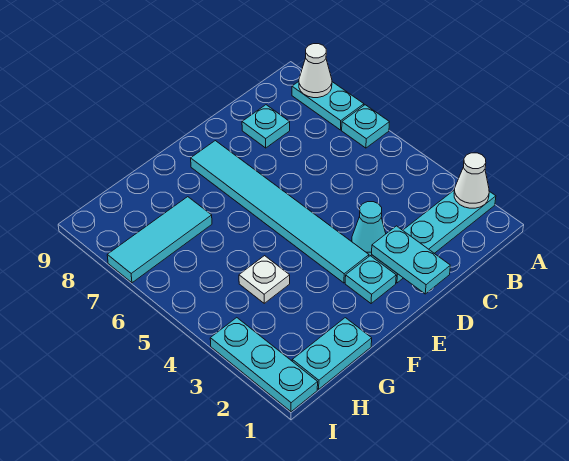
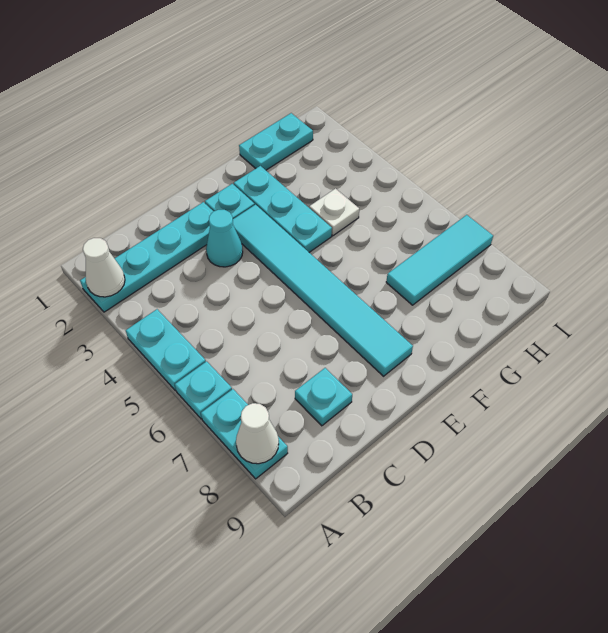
cyan plate D1:D2 level 2 -> cyan plate A4:A5 level 1
cyan plate I1:I3 level 1 -> cyan plate F2:F4 level 1

